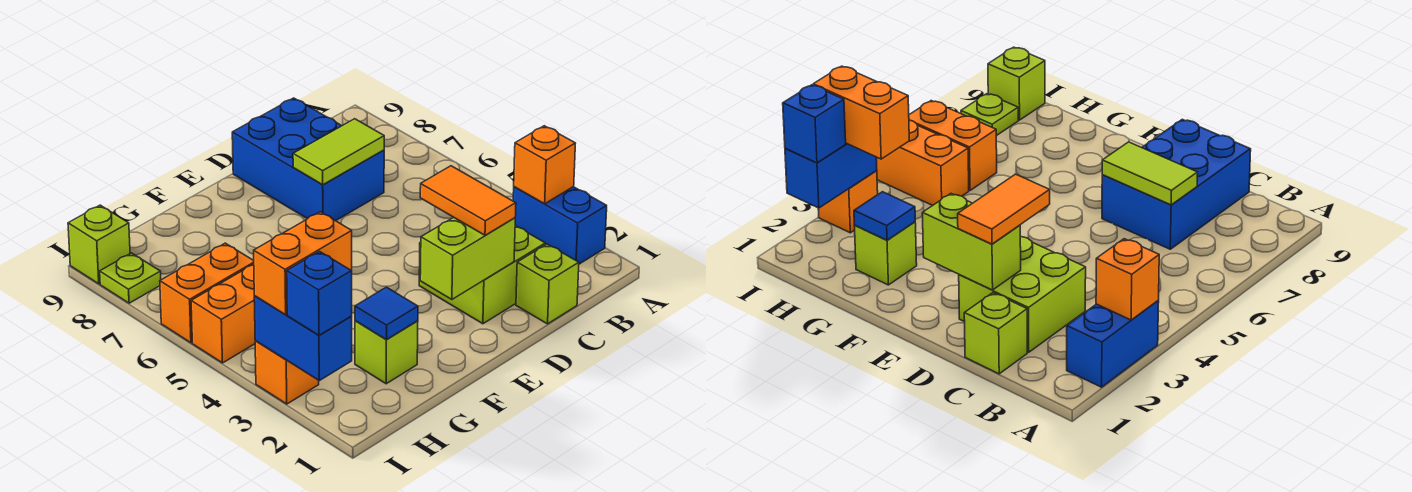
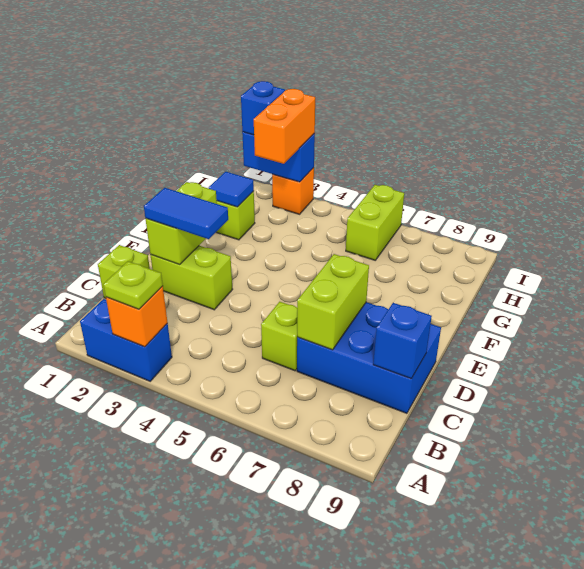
lime brick C2:D3 level 1 -> lime brick D2:D3 level 1
lime tile C7:D7 level 2 -> lime brick C7:D7 level 2
none -> blue brick C9 level 2
orange tile D2:D3 level 3 -> blue tile D2:D3 level 3
orange brick H5:I5 level 1 -> none
orange brick H6:I6 level 1 -> lime brick H6:I6 level 1
lime plate I8 level 1 -> lime plate A3 level 3
lime brick I9 level 1 -> lime brick C6 level 1

